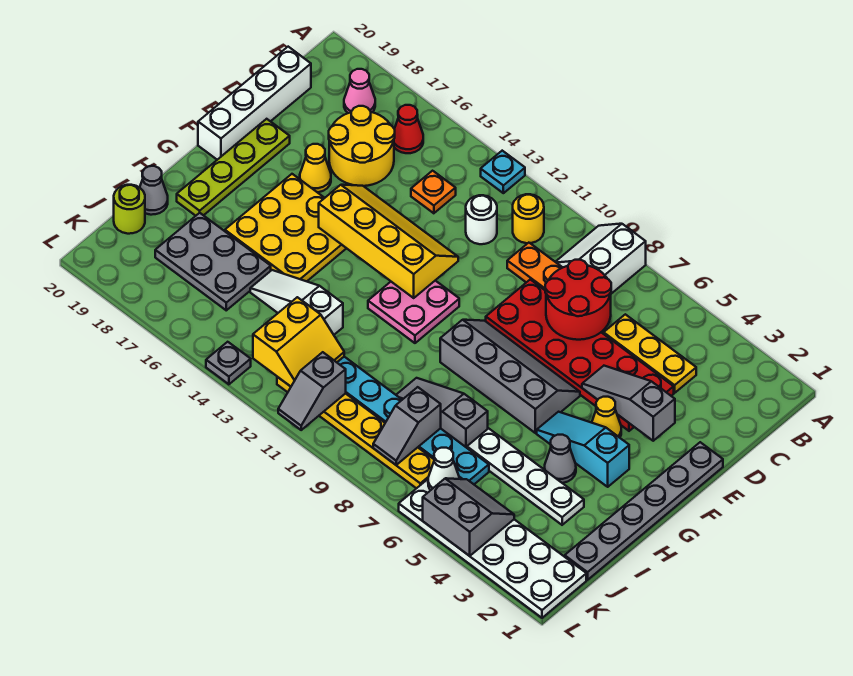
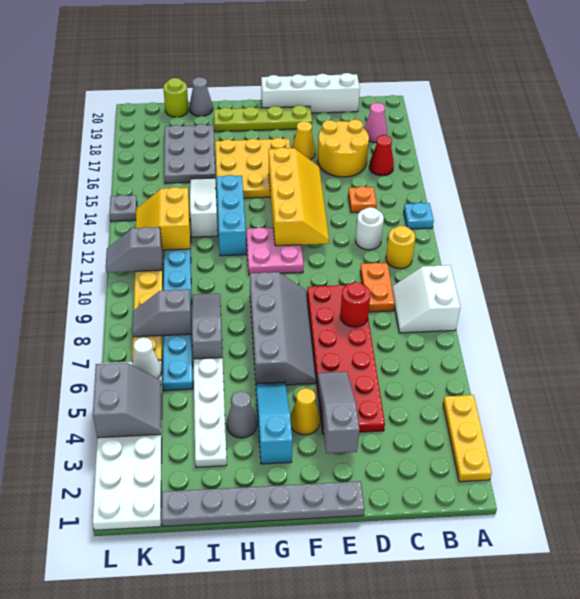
white slope A8:B9 level 1 top 8 -> white slope A8:B9 level 1 top A
yellow plate C4:C6 level 1 -> yellow plate A2:A4 level 1
red round brick C7:D8 level 2 -> red round brick D8 level 2
none -> cyan brick H12:H14 level 1
yellow slope J12:K13 level 2 top 13 -> yellow slope J12:K13 level 2 top J

